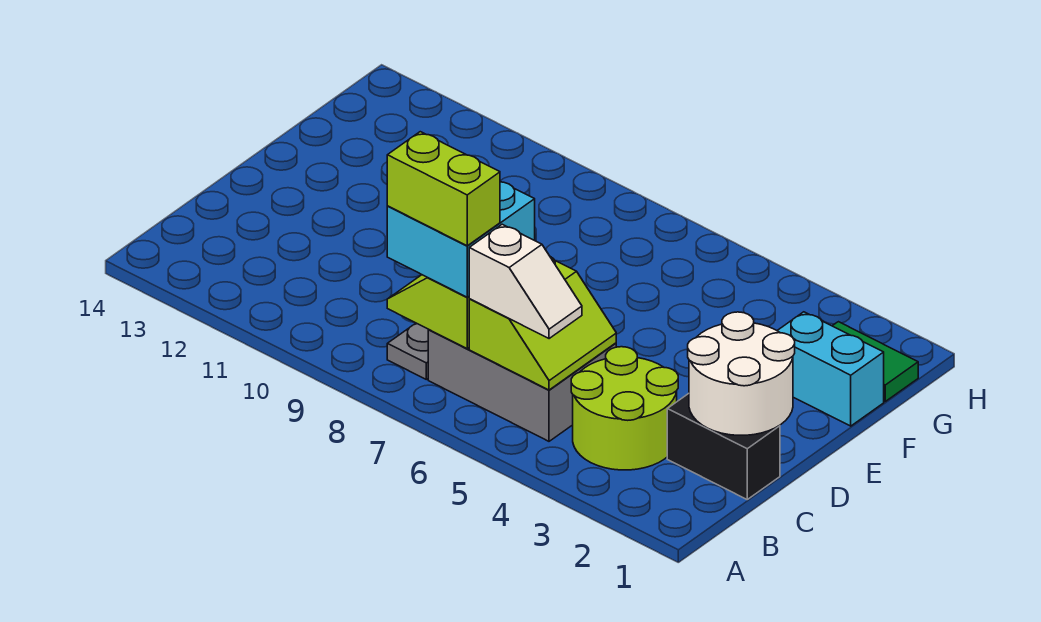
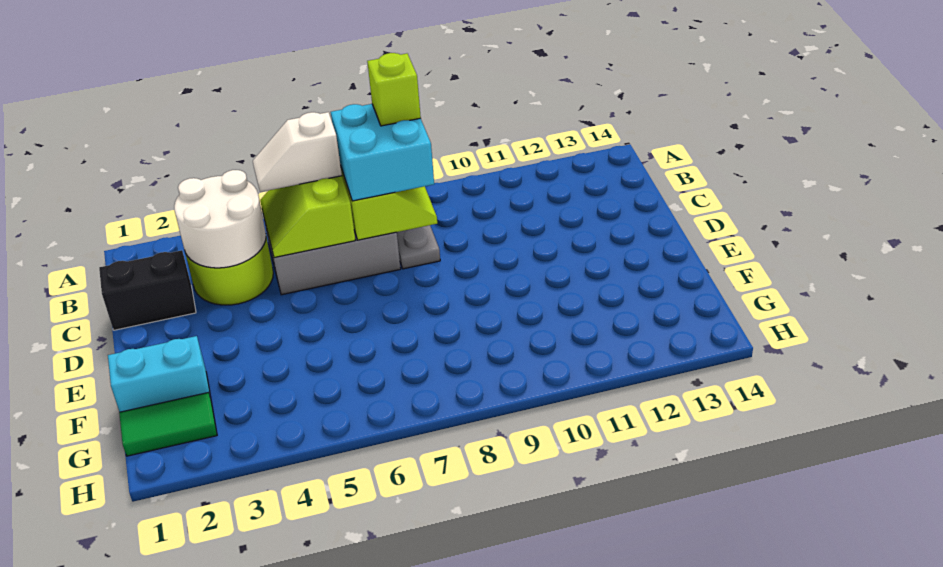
lime brick B7:B8 level 4 -> lime brick B8 level 4
white round brick C1:D2 level 2 -> white round brick B3:C4 level 2

